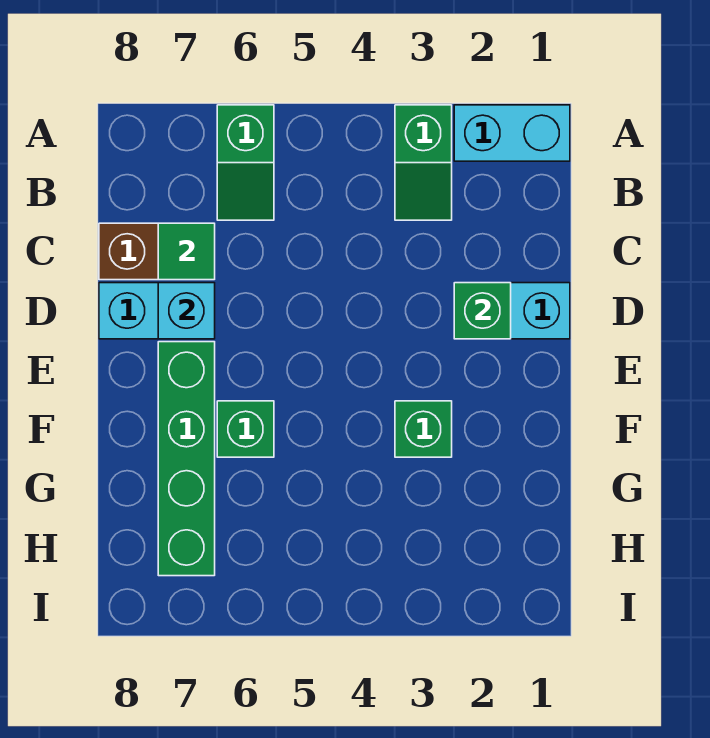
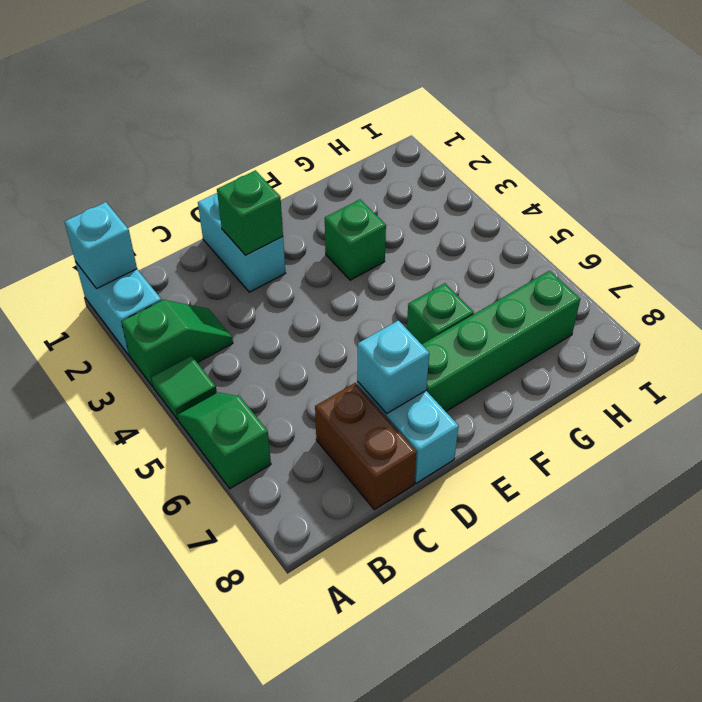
none -> cyan brick A1 level 2
green slope A6:B6 level 1 top A -> green slope A5:A6 level 1 top 6
green tile C7 level 2 -> green tile A4 level 1

